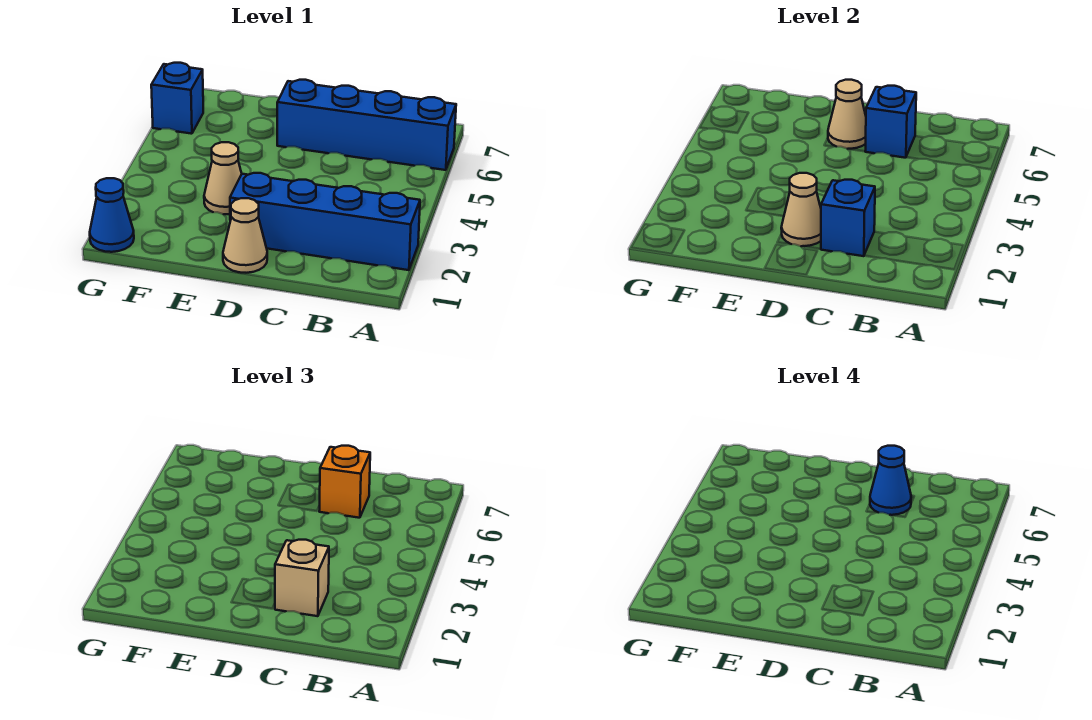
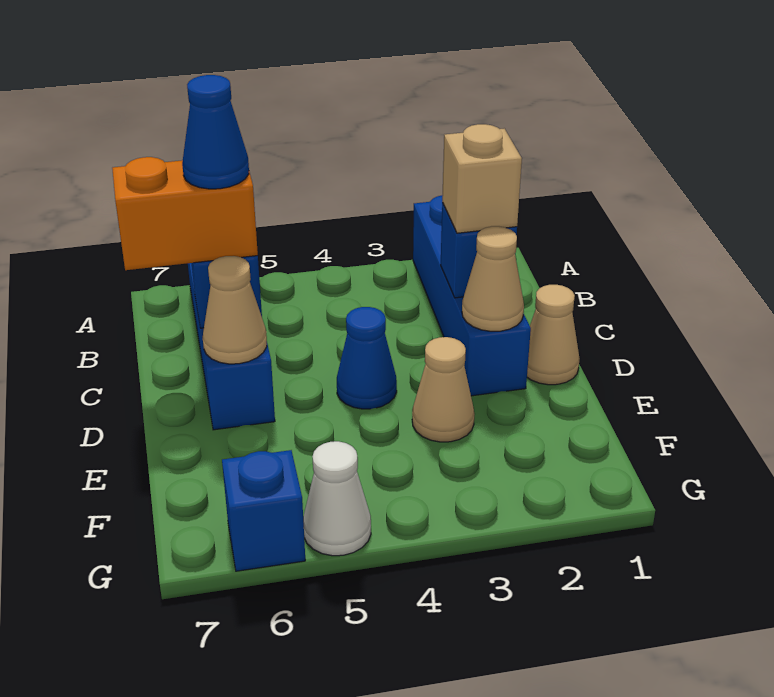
orange brick C6 level 3 -> orange brick C6:C7 level 3
blue cone G1 level 1 -> blue cone D4 level 1
none -> white cone G5 level 1

